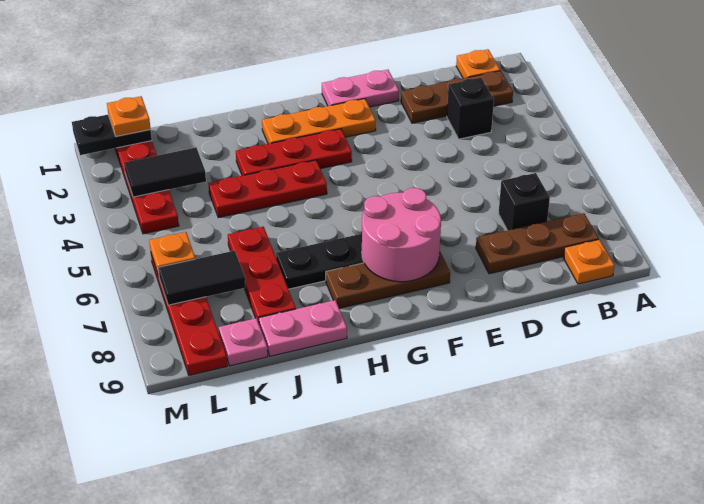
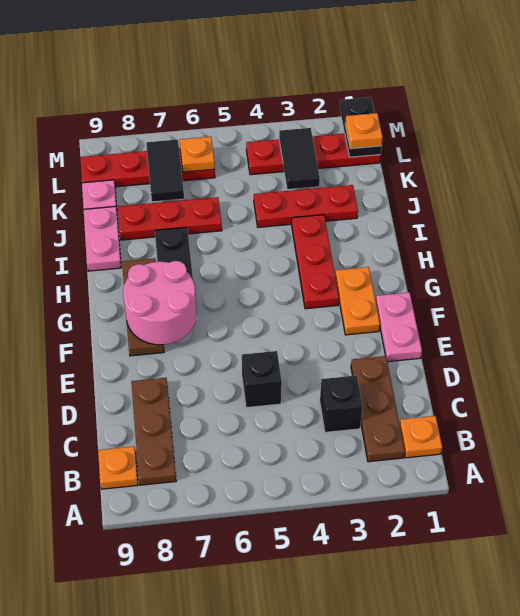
black brick C7 level 1 -> black brick D5 level 1
orange plate F2:H2 level 1 -> orange plate F2:G2 level 1
red plate H4:J4 level 1 -> red plate J2:J4 level 1

